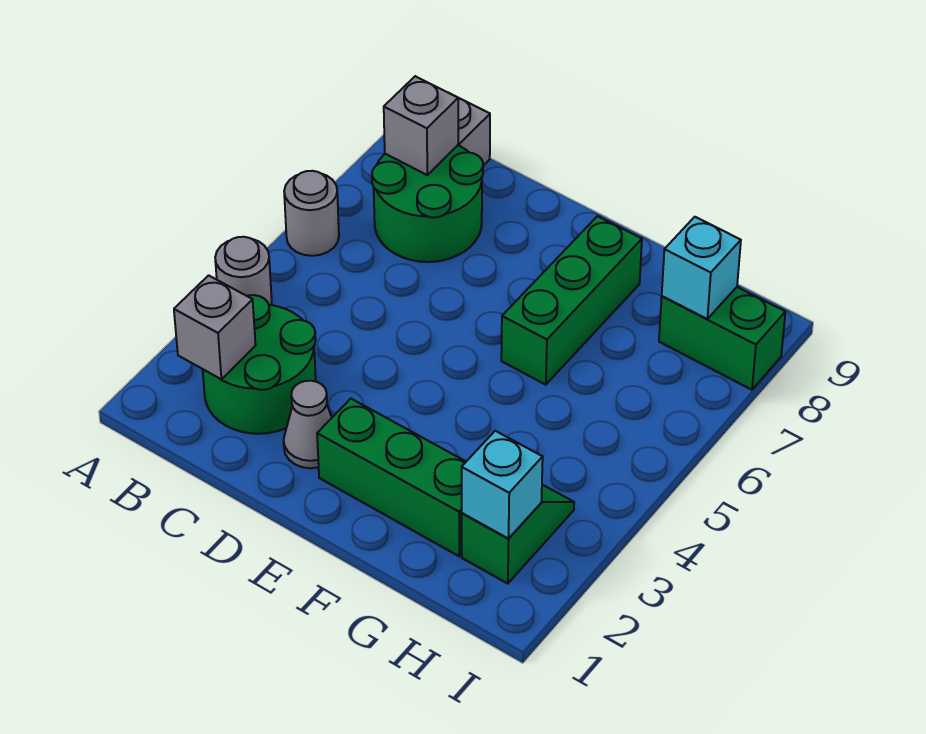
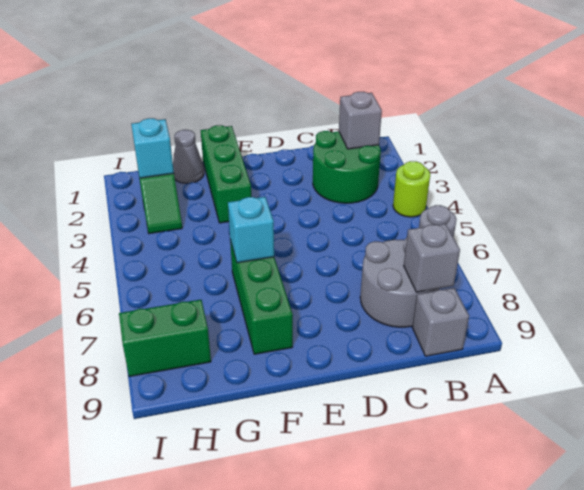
grey round brick A4 level 1 -> lime round brick A4 level 1
green round brick B7:C8 level 1 -> grey round brick B7:C8 level 1
grey cone D2 level 1 -> grey cone G1 level 1
green brick E2:G2 level 1 -> green brick F1:F3 level 1
cyan brick H8 level 2 -> cyan brick F6 level 2

